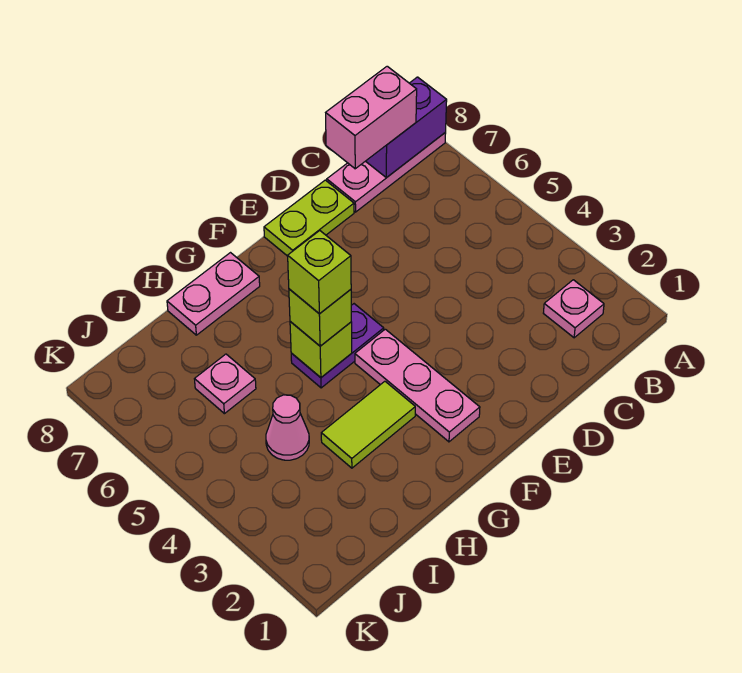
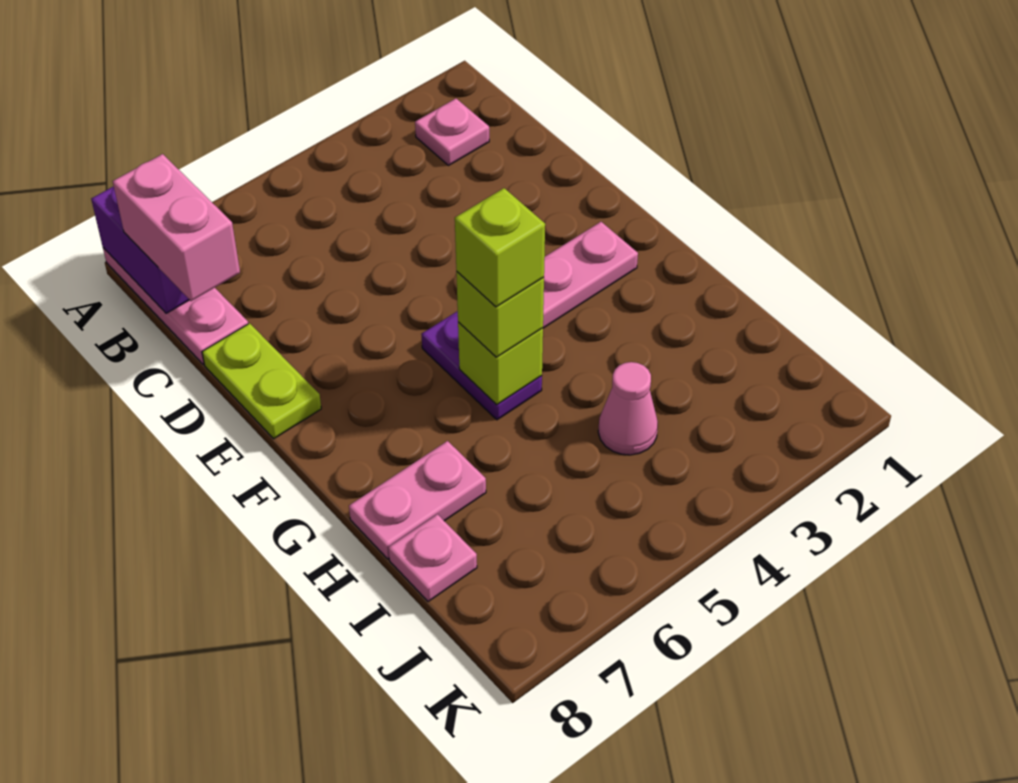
lime tile G3:H3 level 1 -> none
pink plate G8:H8 level 1 -> pink plate H7:H8 level 1
pink plate I6 level 1 -> pink plate I8 level 1

